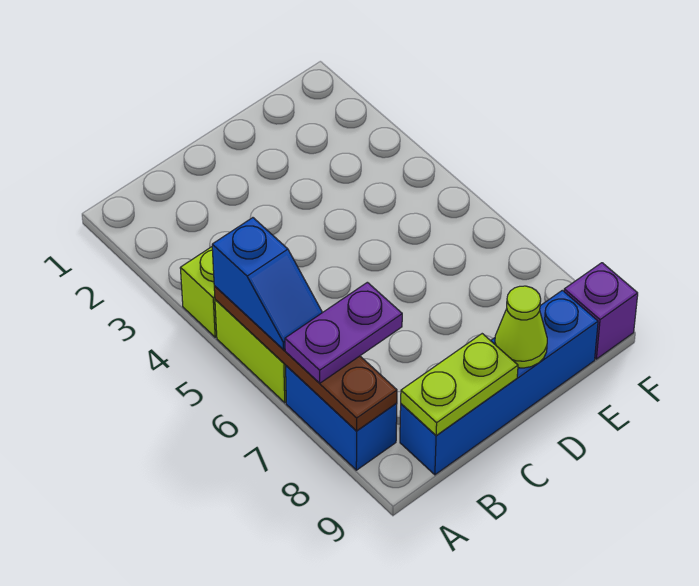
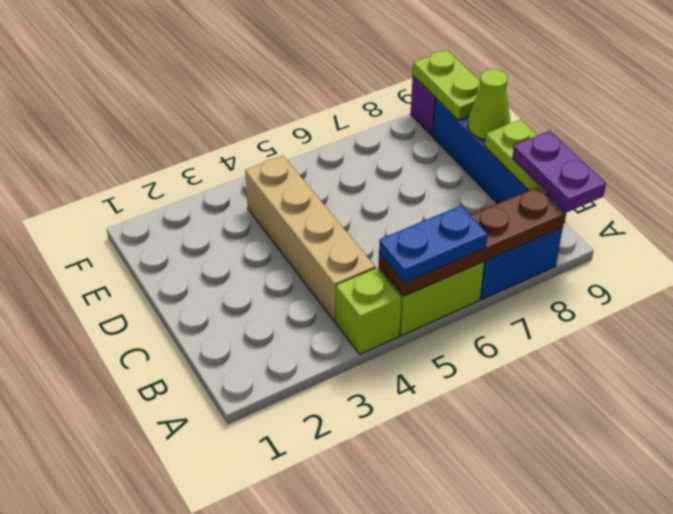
blue slope A5:A6 level 3 top 5 -> blue plate A5:A6 level 3
purple plate A7:B7 level 3 -> purple plate A9:B9 level 3
none -> tan brick B4:E4 level 1
none -> lime plate E9:F9 level 2

